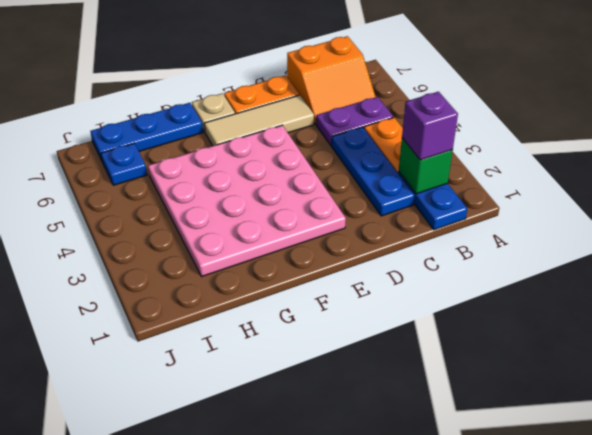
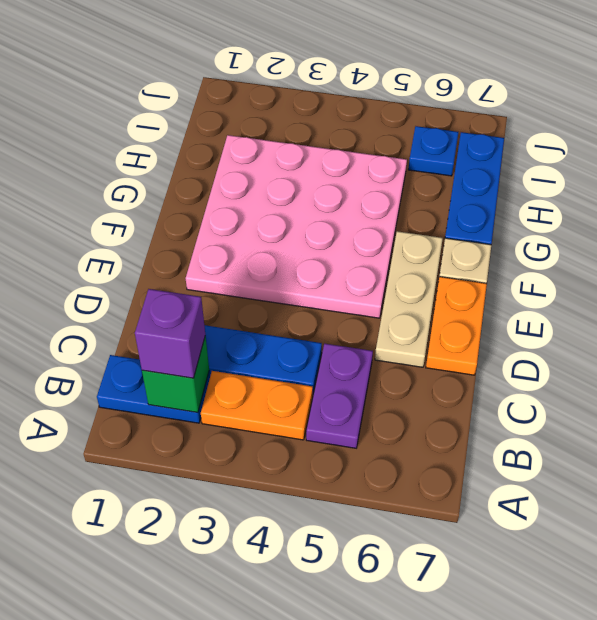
orange slope B6:C7 level 1 top 7 -> none
tan tile D6:F6 level 1 -> tan plate D6:F6 level 1

